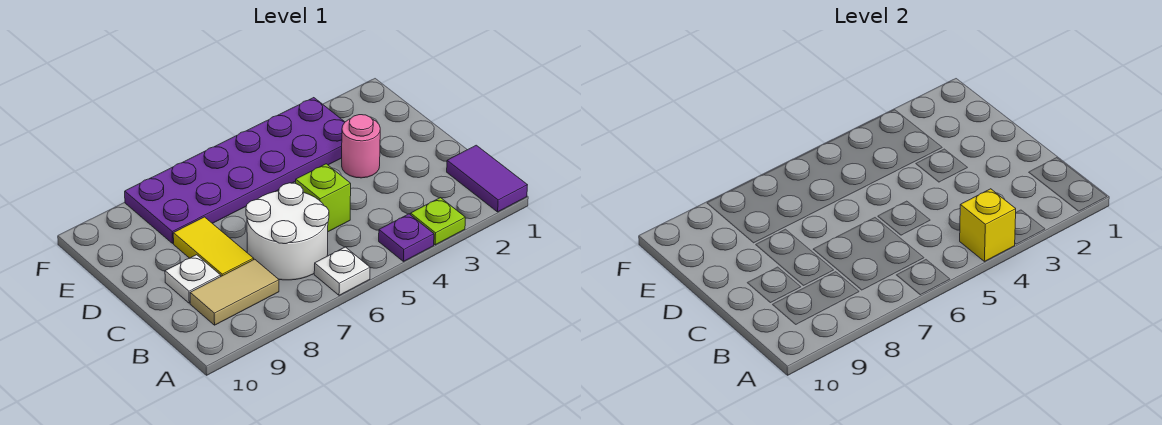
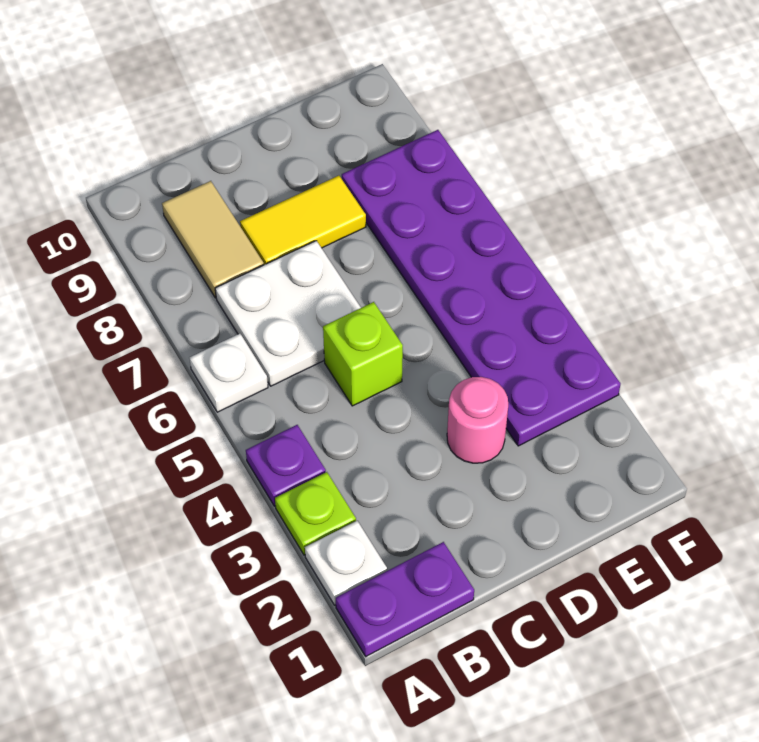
purple tile A1:B1 level 1 -> purple plate A1:B1 level 1
yellow brick A4 level 2 -> none
white round brick B6:C7 level 1 -> white plate B6:C7 level 1
white plate C9 level 1 -> white plate A2 level 1

